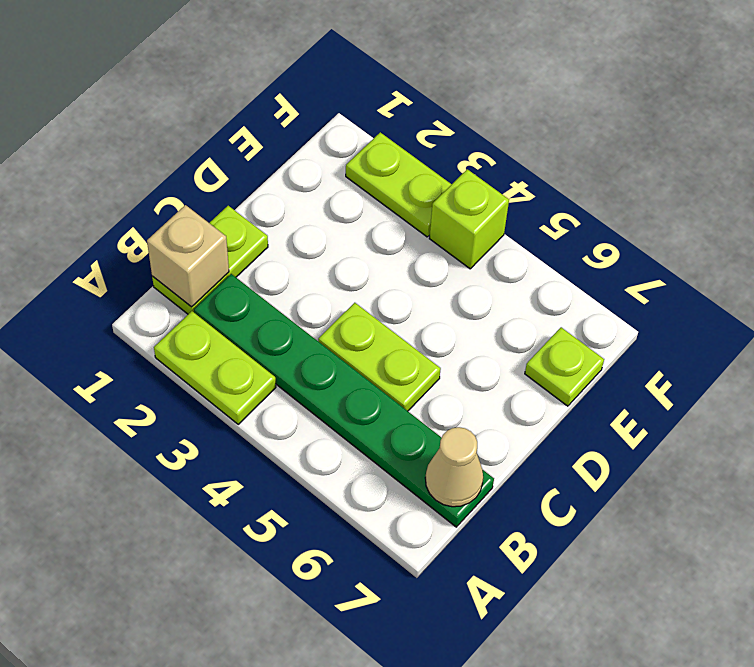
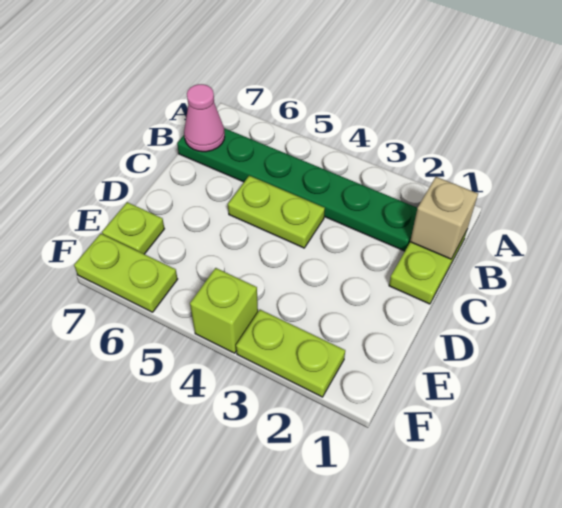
lime plate A2:A3 level 1 -> lime plate F6:F7 level 1
tan cone B7 level 2 -> pink cone B7 level 2

